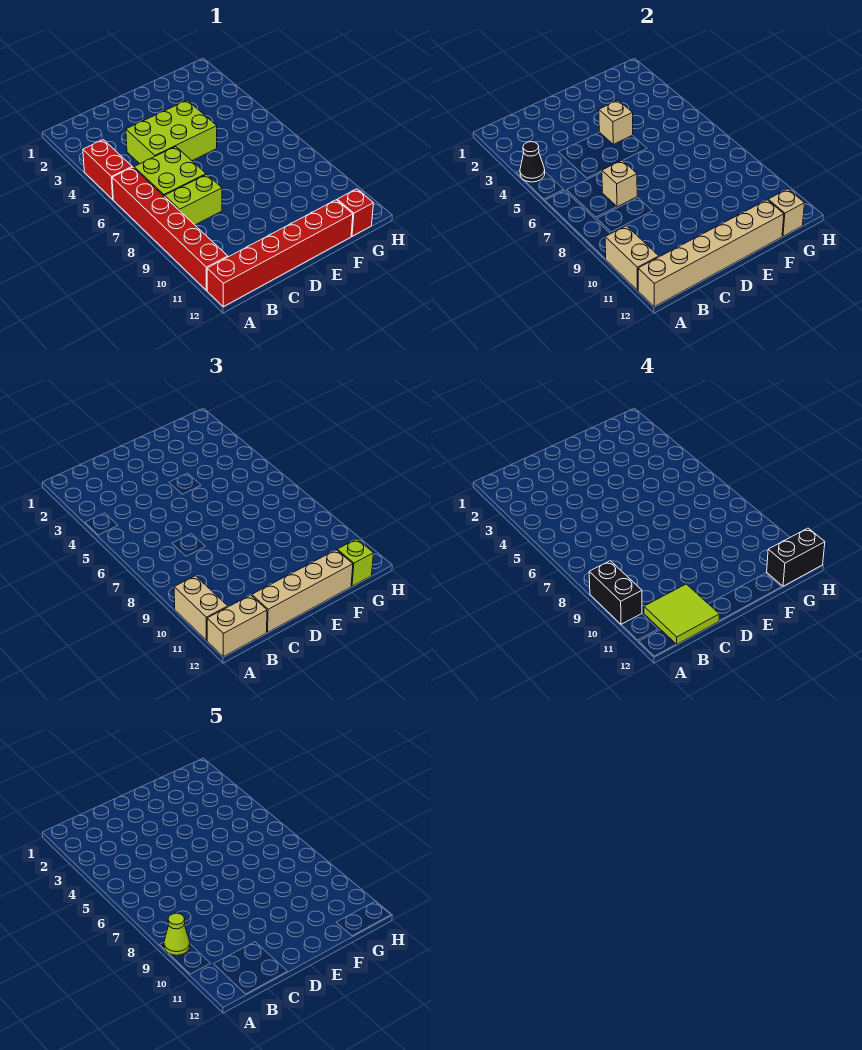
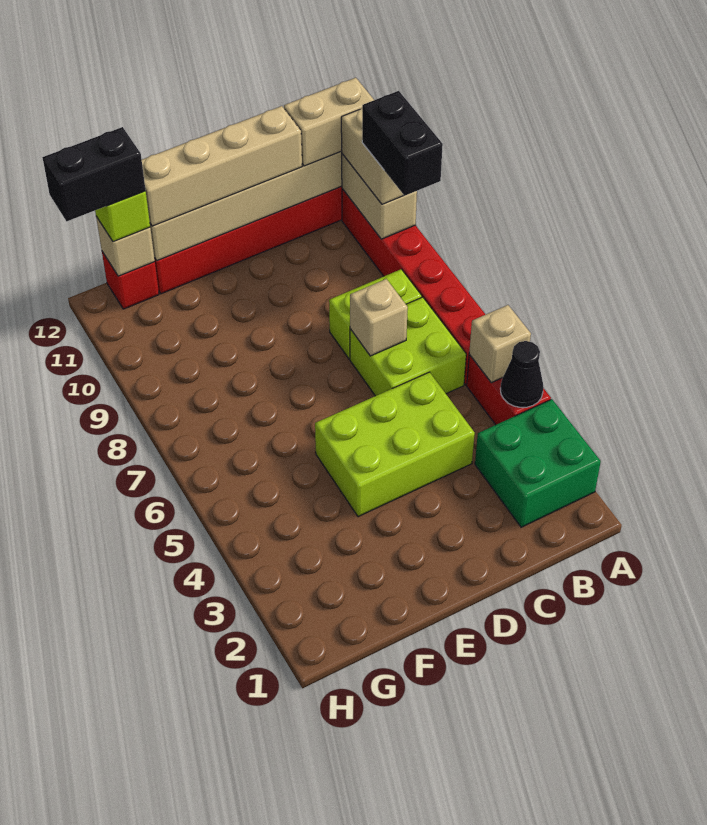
none -> green brick A2:B3 level 1
lime cone A9 level 5 -> none
lime tile B11:C12 level 4 -> none
tan brick E4 level 2 -> tan brick A5 level 2

